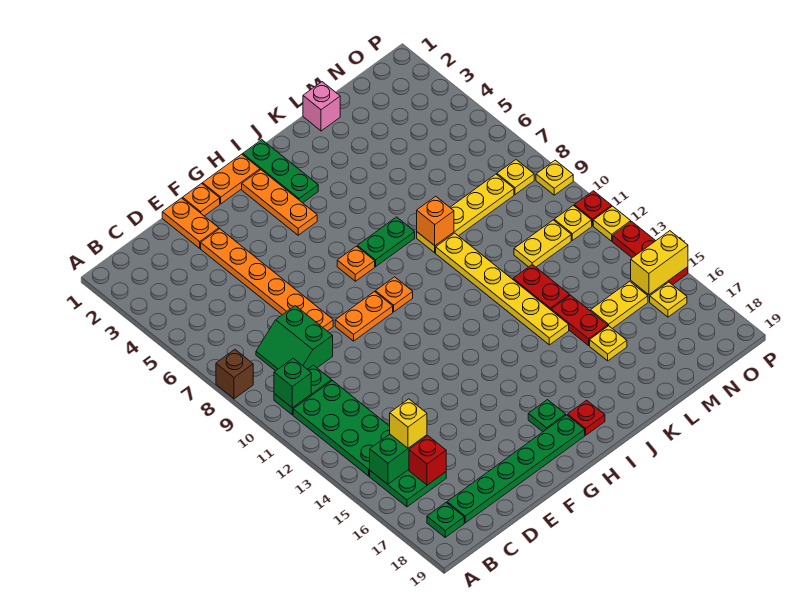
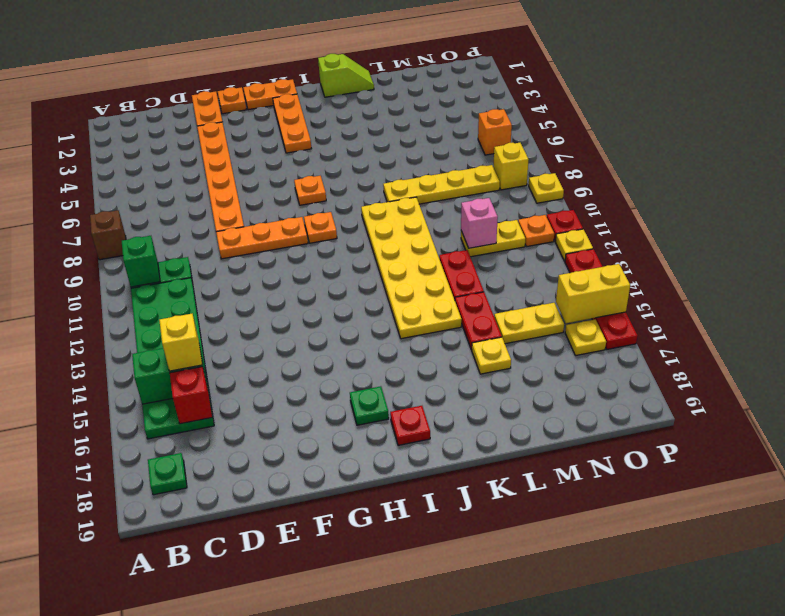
green slope C8:D9 level 1 top D -> none
green plate C18:H18 level 1 -> none
orange plate F9:G9 level 1 -> orange plate E9:G9 level 1
green plate I1:I3 level 1 -> none
green plate I7:J7 level 1 -> none
none -> lime slope J1:K1 level 1 top J
orange brick K8 level 2 -> orange brick O6 level 1
yellow plate K9:K14 level 1 -> yellow plate J9:K14 level 1
pink brick L1 level 1 -> pink brick M11 level 2
yellow plate O8 level 1 -> yellow brick O8 level 1
yellow plate O11 level 1 -> orange plate O11 level 1
red plate P13:P15 level 1 -> red plate P13:P16 level 1

